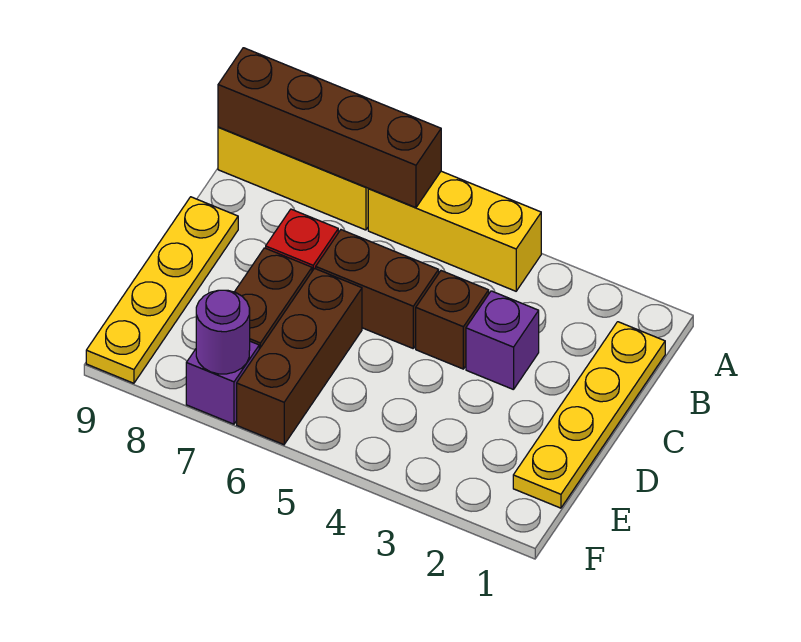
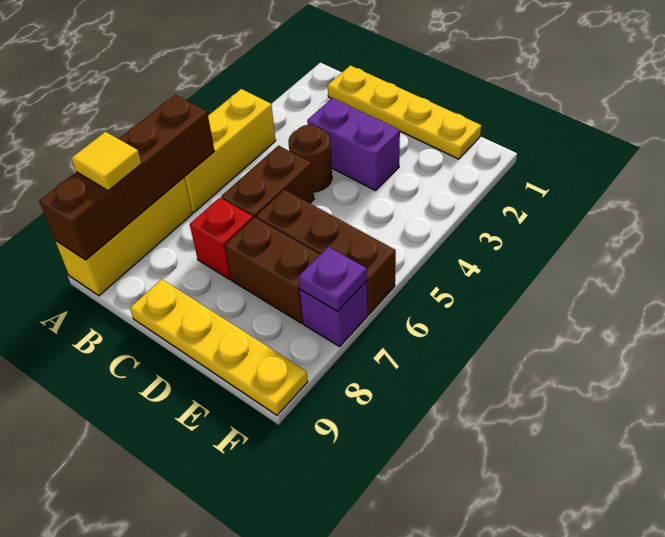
none -> yellow tile A8 level 3
purple brick C3 level 1 -> purple brick C3:D3 level 1
brown brick C4 level 1 -> brown round brick C4 level 1
purple round brick F7 level 2 -> purple plate F7 level 2

